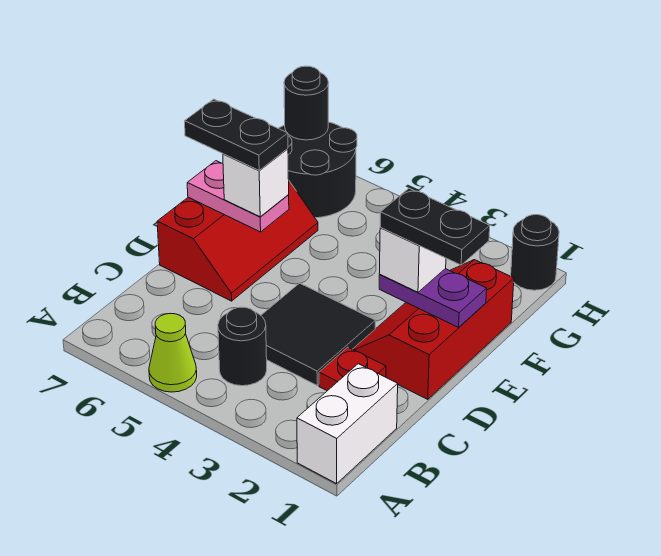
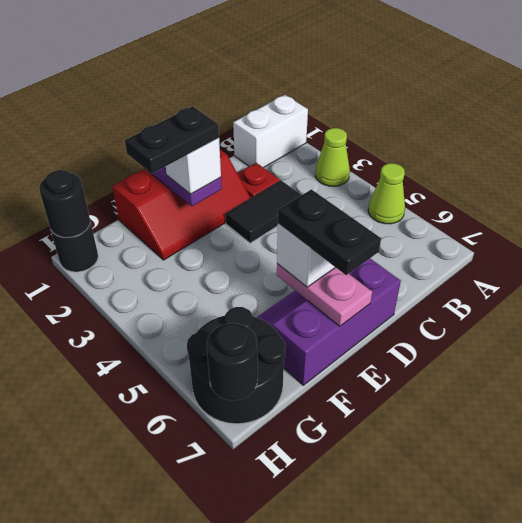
none -> lime cone A3 level 1
black round brick B4 level 1 -> black round brick H1 level 2
black tile C3:D4 level 1 -> black tile C3:D3 level 1
red slope D6:F7 level 1 top 7 -> purple slope D6:F7 level 1 top 7
black plate E1:E2 level 4 -> black plate E2:F2 level 4

